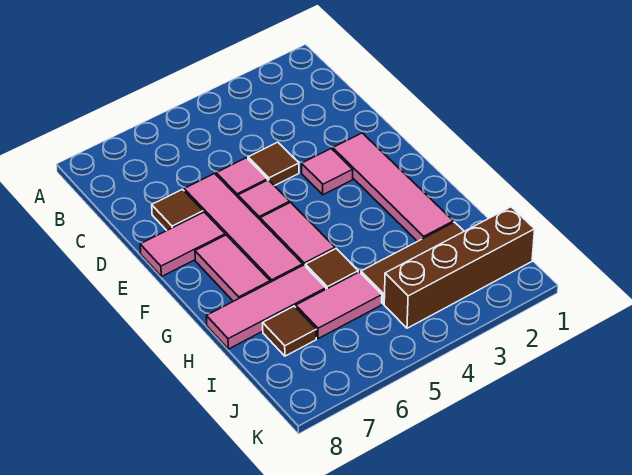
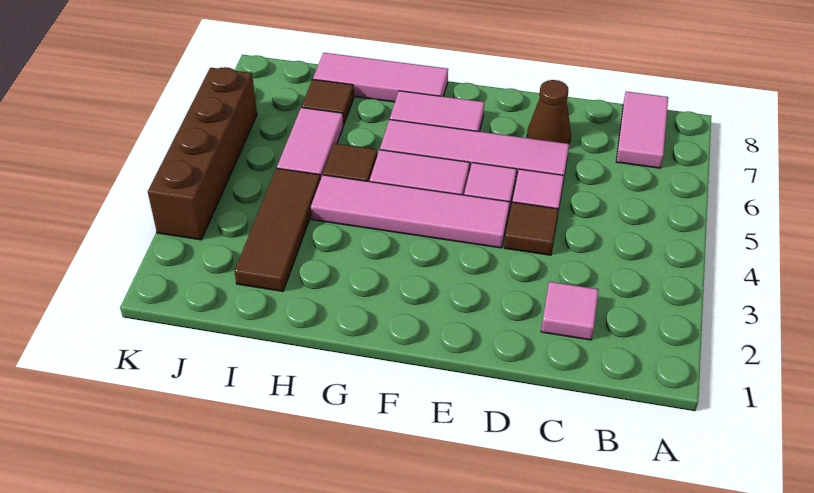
brown tile D7 level 1 -> brown cone D7 level 1
pink tile E2:H2 level 1 -> pink tile E4:H4 level 1
pink tile E3 level 1 -> pink tile C2 level 1
pink tile E7:E8 level 1 -> pink tile B7:B8 level 1
pink tile H6:H8 level 1 -> pink tile G8:I8 level 1
brown brick J1:J4 level 1 -> brown brick K3:K6 level 1

